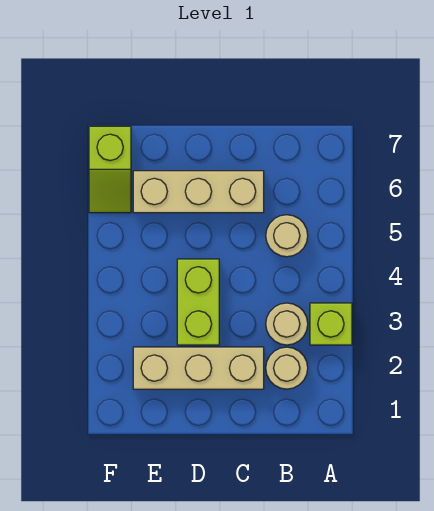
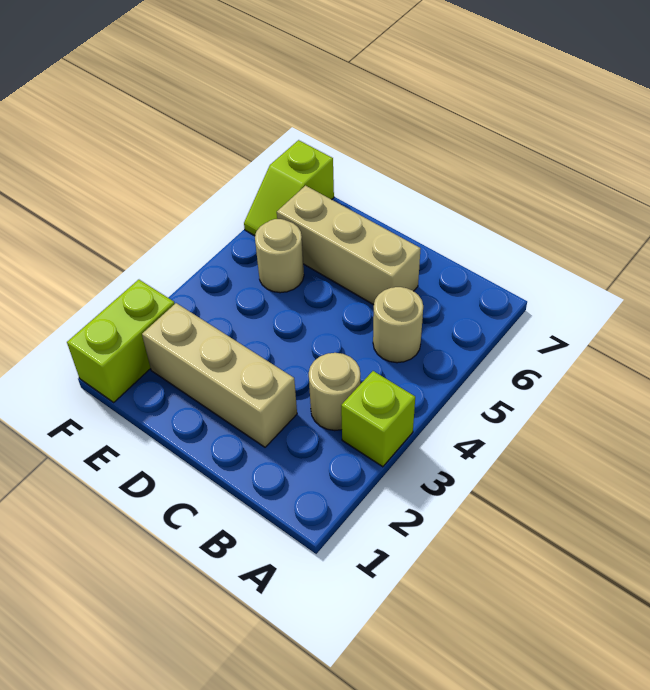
tan round brick B2 level 1 -> tan round brick E5 level 1
lime brick D3:D4 level 1 -> lime brick F1:F2 level 1

